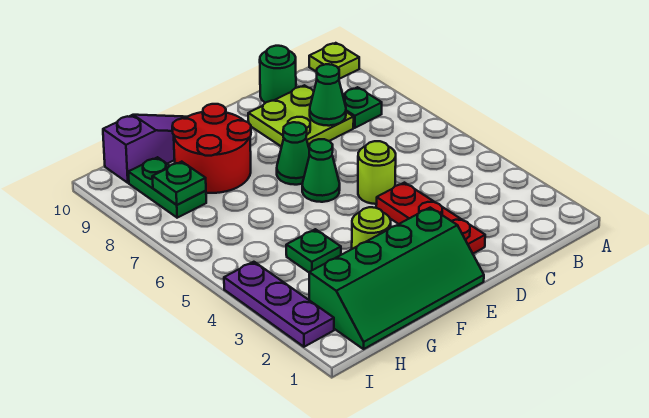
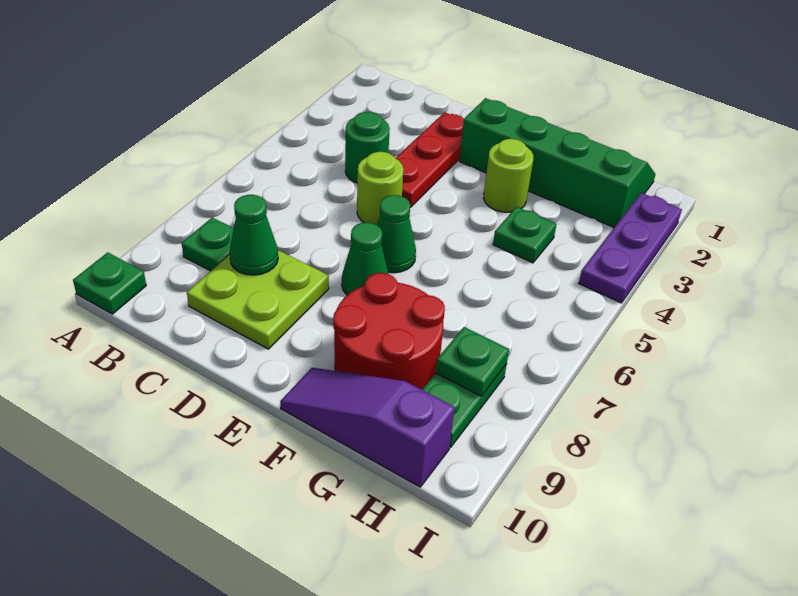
lime plate A10 level 1 -> green plate A10 level 1
green round brick C10 level 1 -> green round brick C4 level 1

